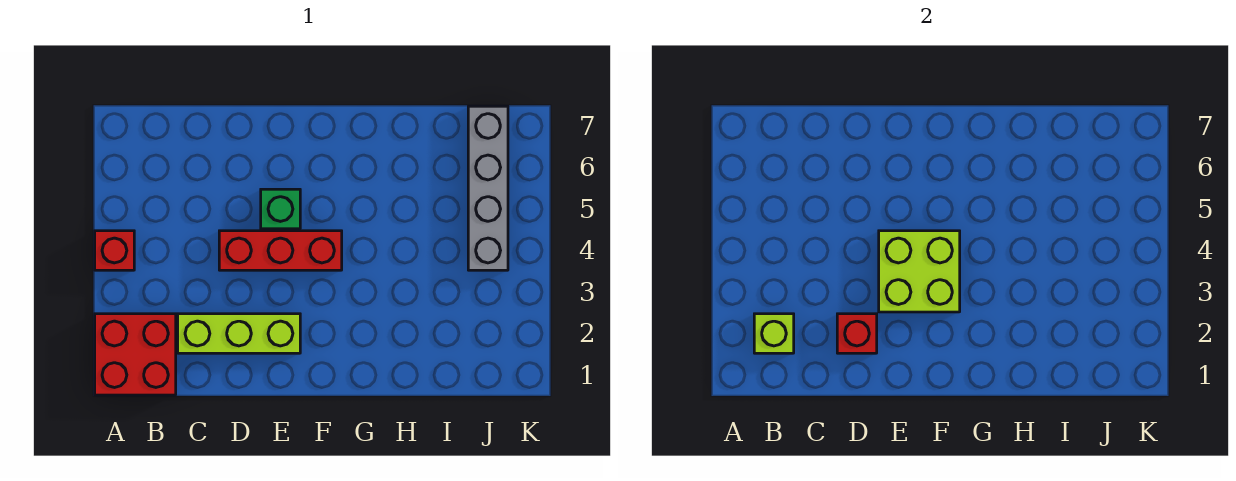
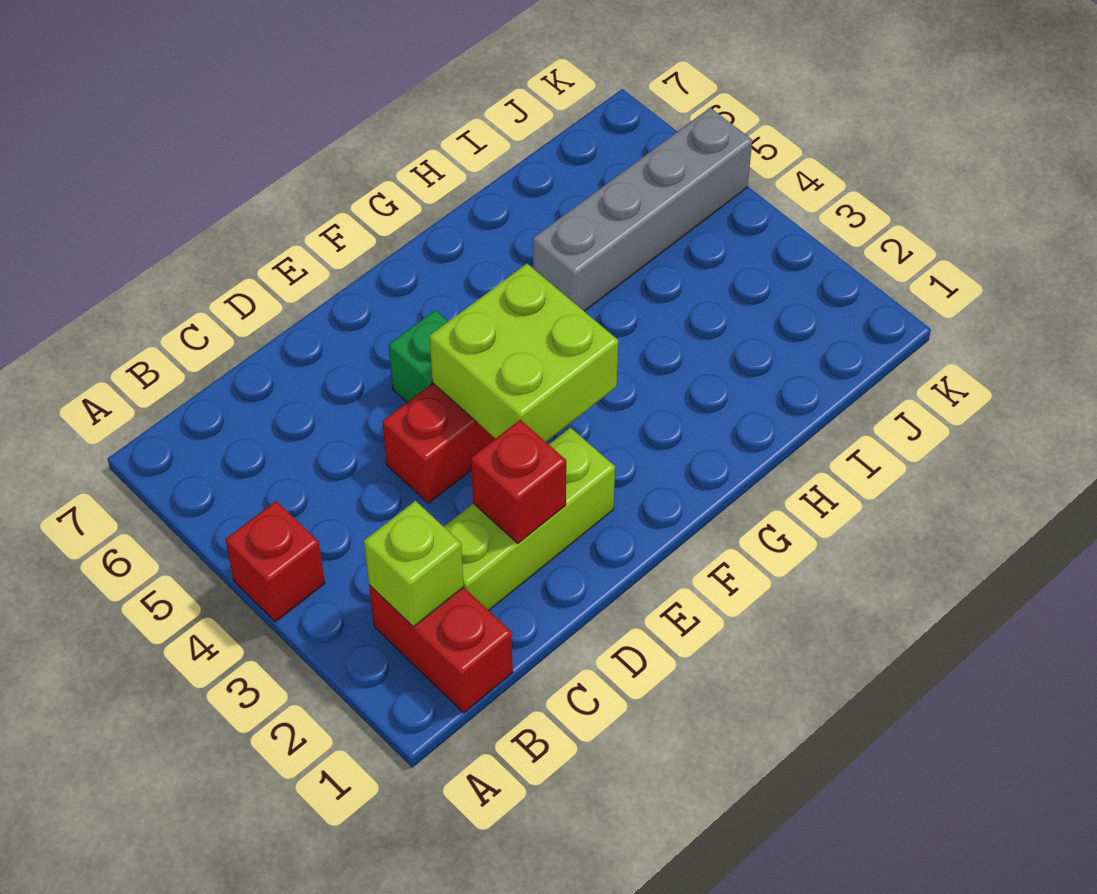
red brick A1:B2 level 1 -> red brick B1:B2 level 1
grey brick J4:J7 level 1 -> grey brick H5:K5 level 1

